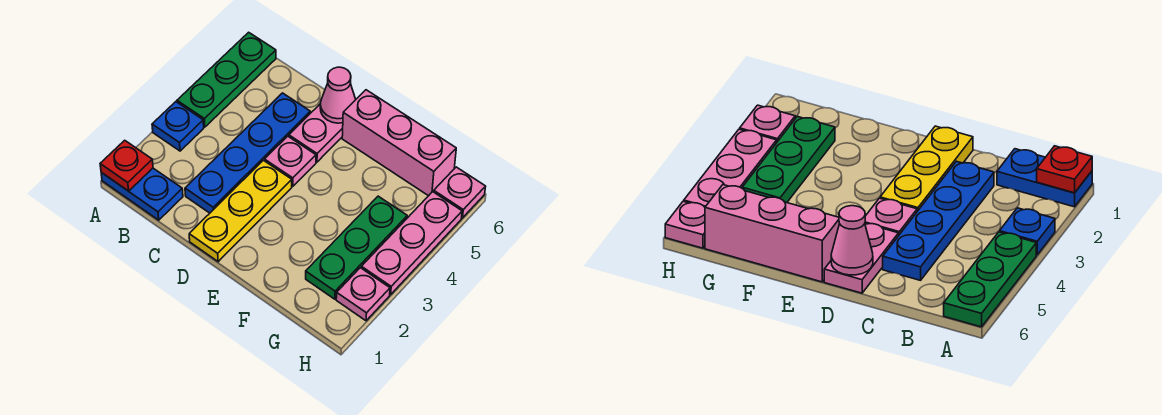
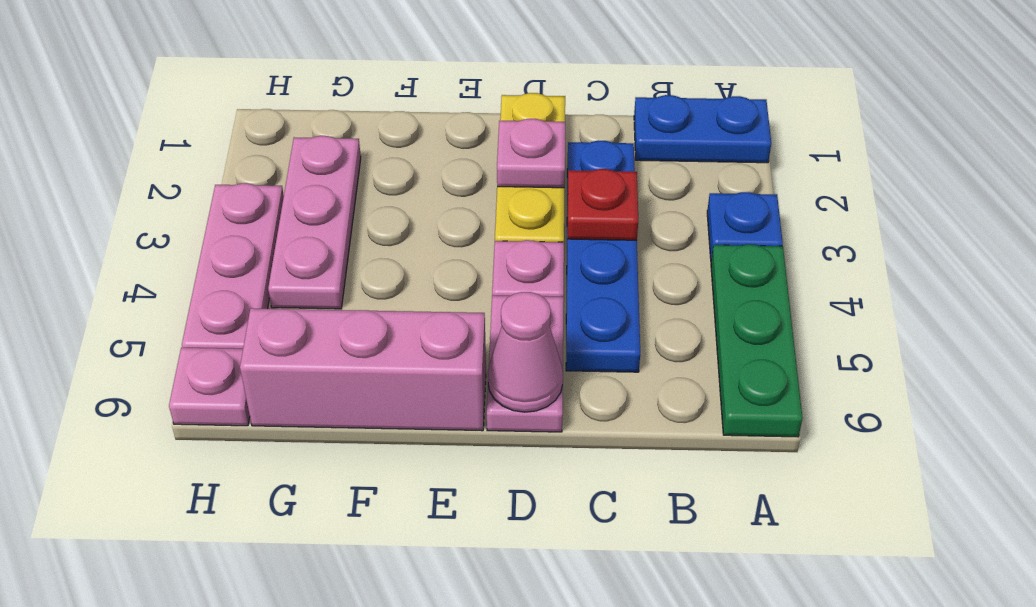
red plate A1 level 2 -> red plate C3 level 2
green plate G2:G4 level 1 -> pink plate G2:G4 level 1
pink plate H2 level 1 -> pink plate D2 level 2

